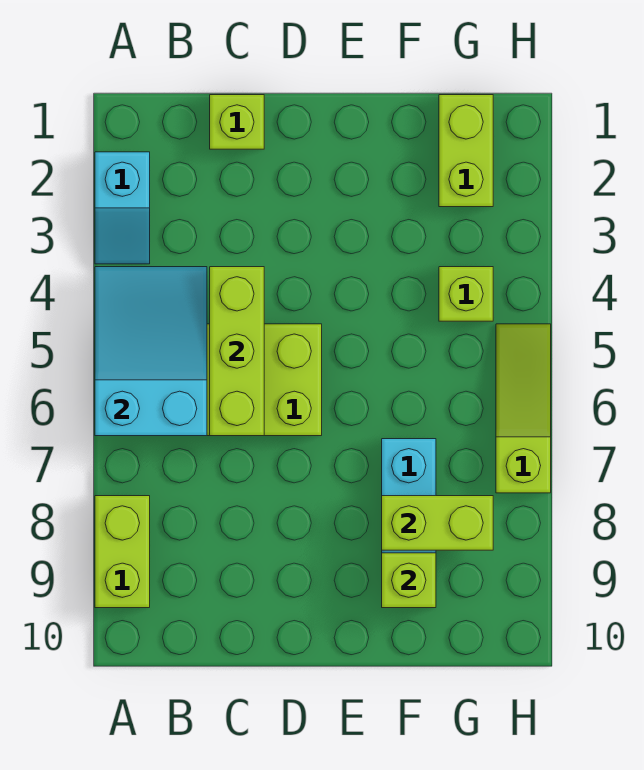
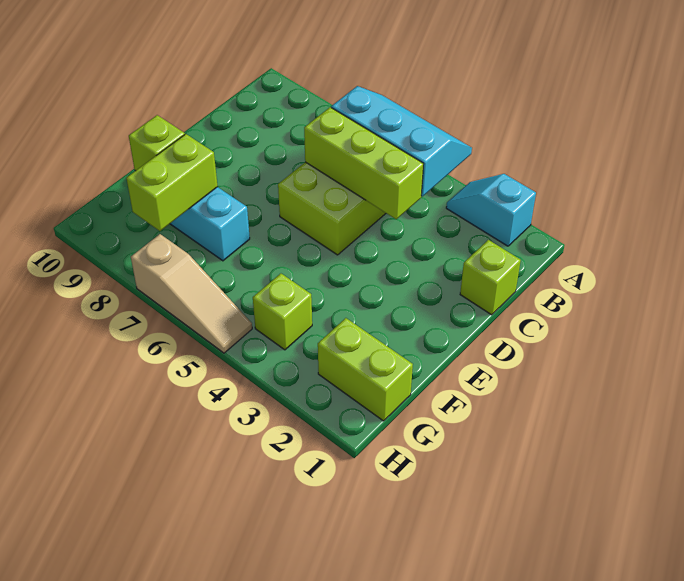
cyan slope A4:B6 level 2 top 6 -> cyan slope A4:B6 level 2 top B
lime brick A8:A9 level 1 -> none
lime slope H5:H7 level 1 top 7 -> tan slope H5:H7 level 1 top 7

